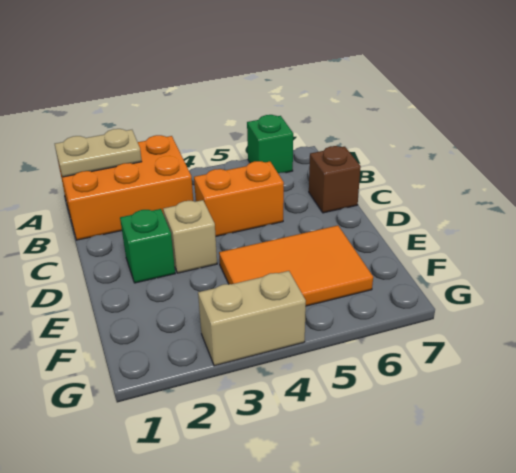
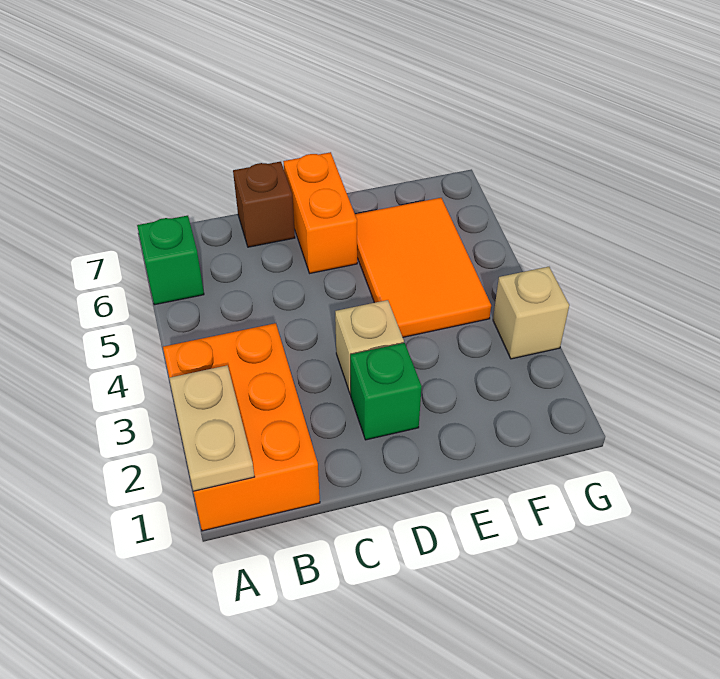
orange brick C4:C5 level 1 -> orange brick D6:D7 level 1
tan brick G3:G4 level 1 -> tan brick G3 level 1

